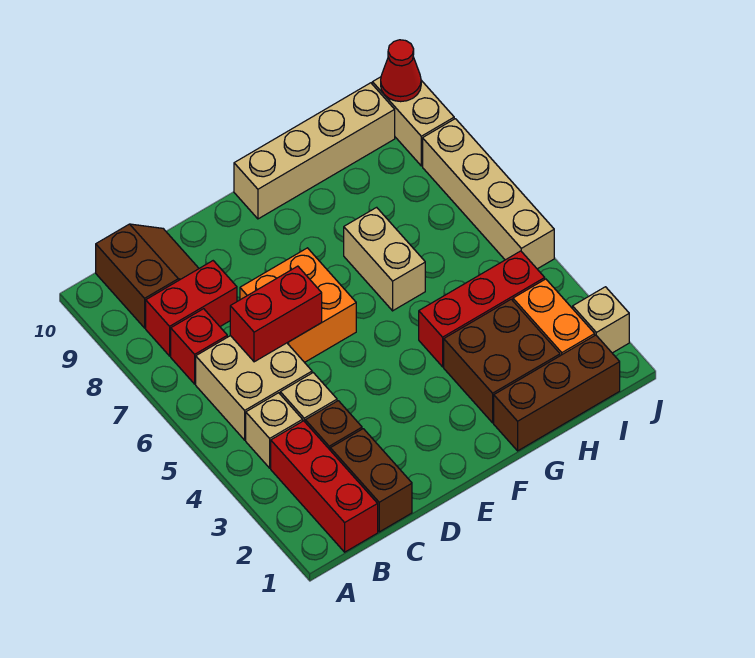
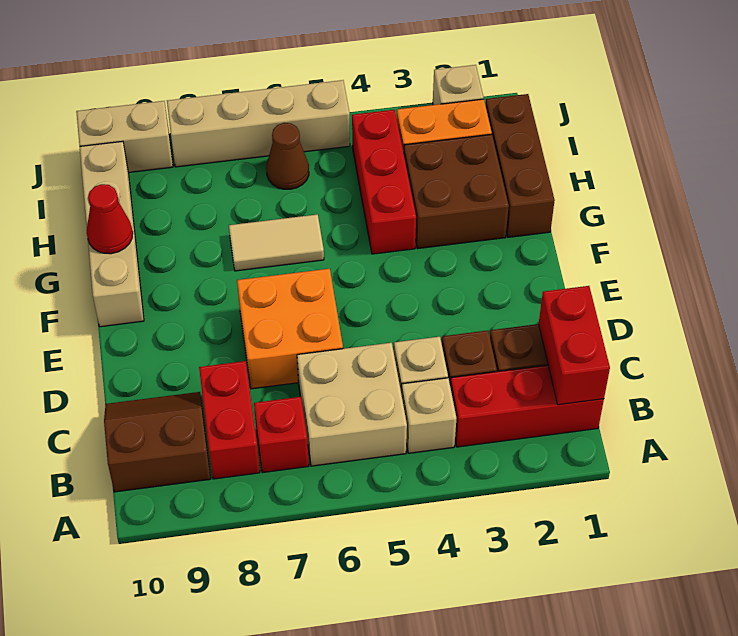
red brick C6:D6 level 2 -> red brick B1:C1 level 2
tan brick G6:G7 level 1 -> tan tile G6:G7 level 1
none -> brown cone I6 level 1
red cone J10 level 2 -> red cone G10 level 2

